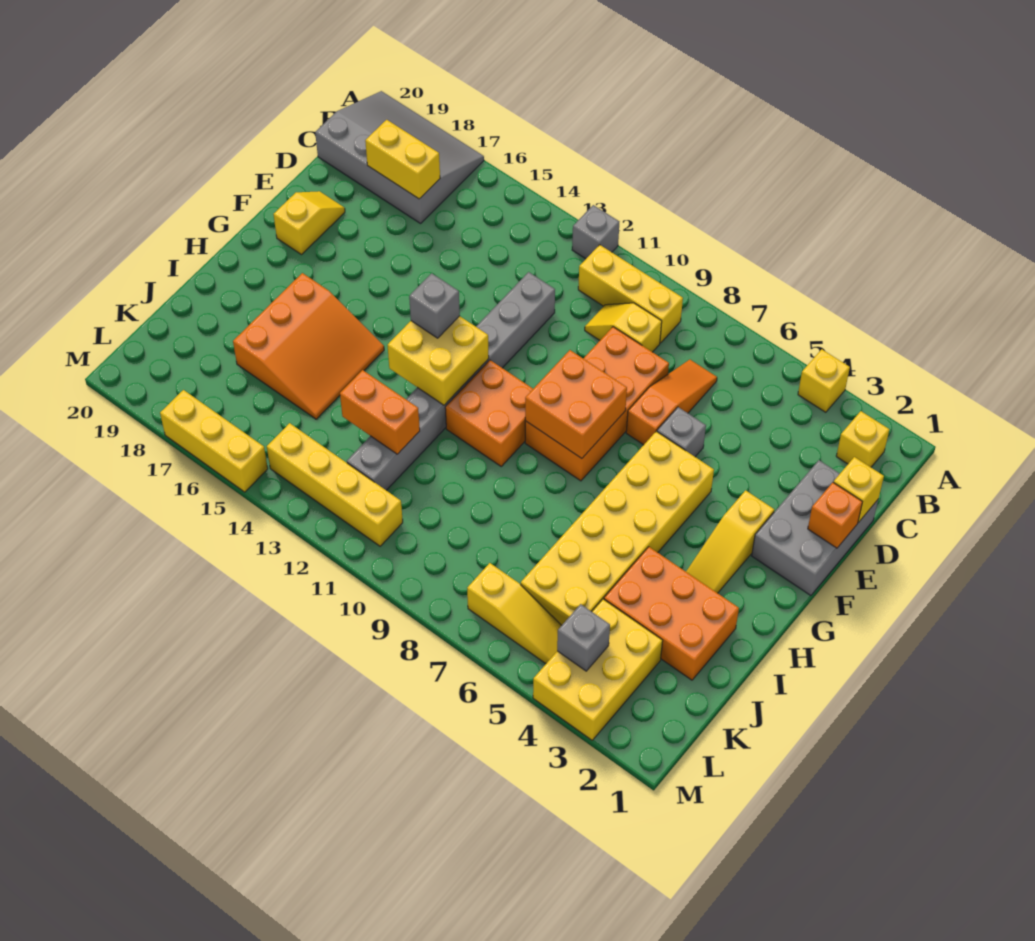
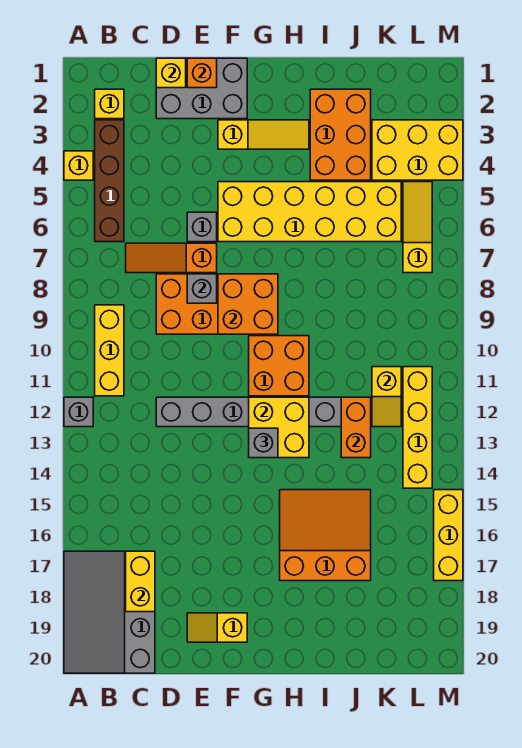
none -> brown brick B3:B6 level 1
yellow slope C9:C10 level 1 top 9 -> yellow slope K11:K12 level 2 top 11
grey brick L4 level 2 -> grey brick E8 level 2

